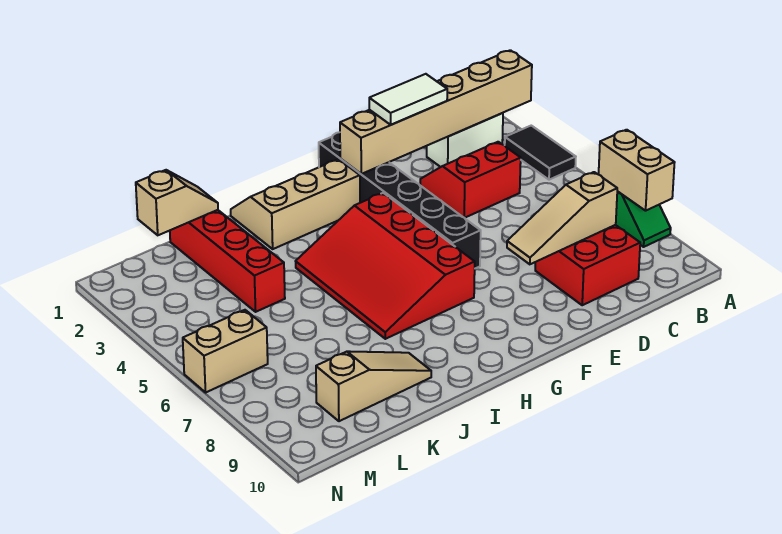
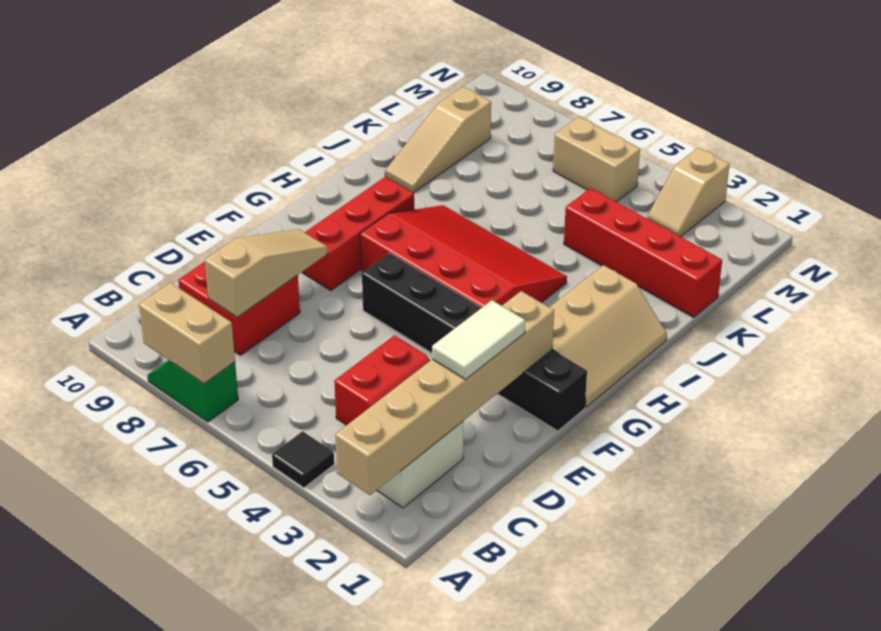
black tile A3:A4 level 1 -> black tile A4 level 1
none -> red brick F8:H8 level 1
tan slope K1:L1 level 2 top L -> tan slope M3:N3 level 1 top N
tan brick M6:N6 level 1 -> tan brick M5:M6 level 1

